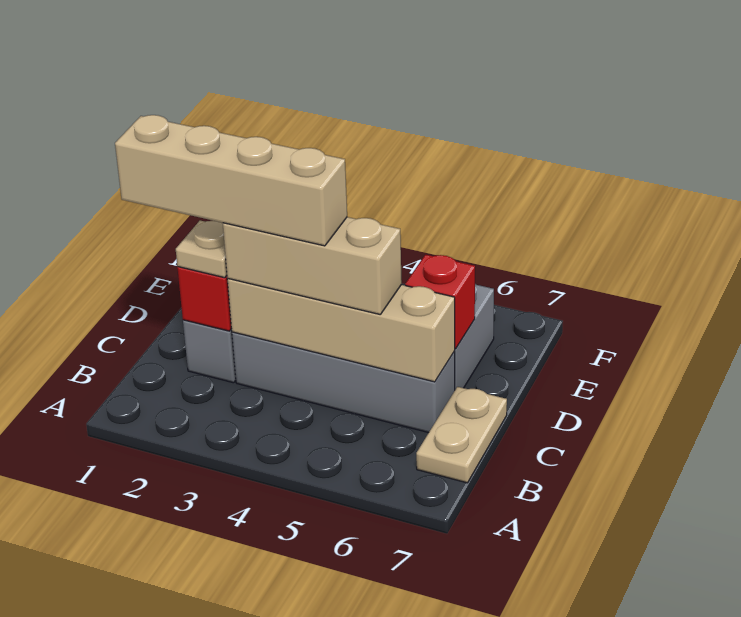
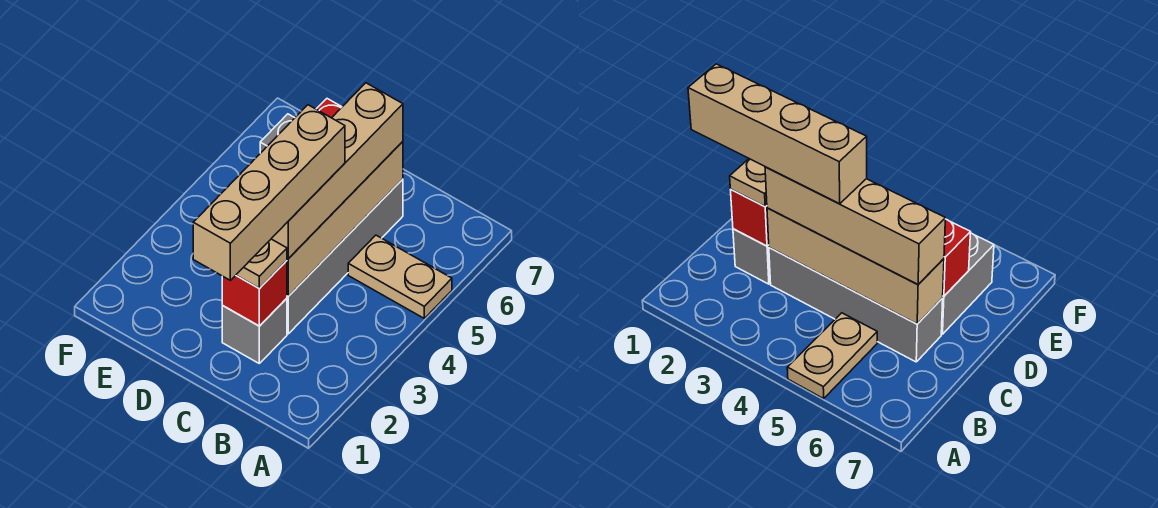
tan plate B7:C7 level 1 -> tan plate A5:B5 level 1
tan brick C3:C5 level 3 -> tan brick C3:C6 level 3

